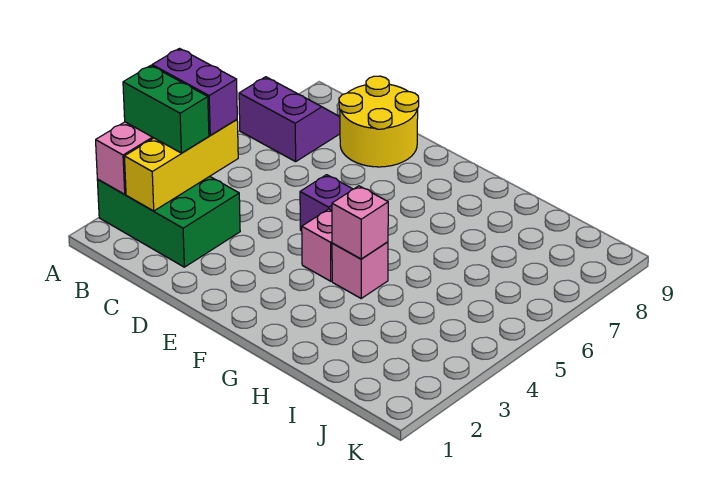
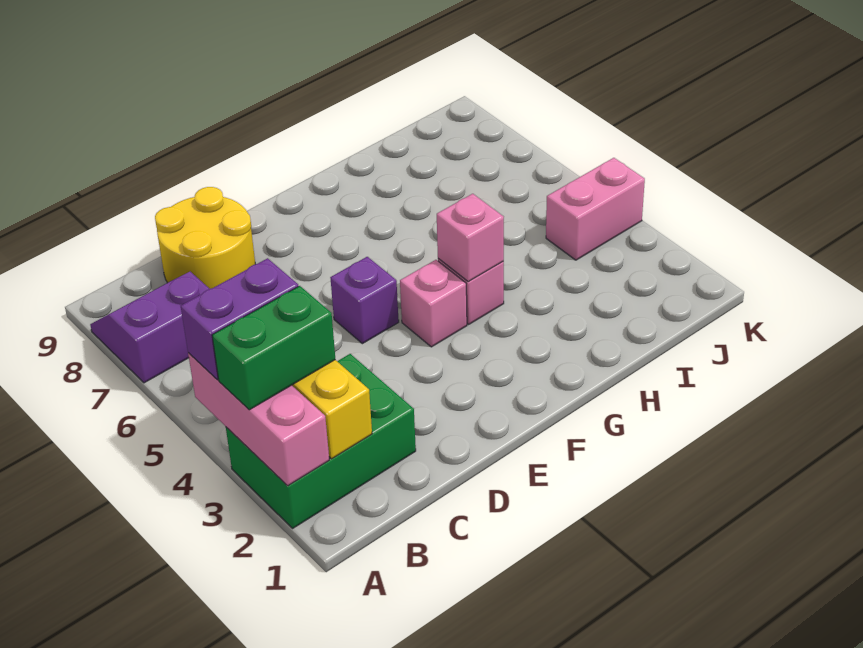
none -> pink brick J4:K4 level 1

